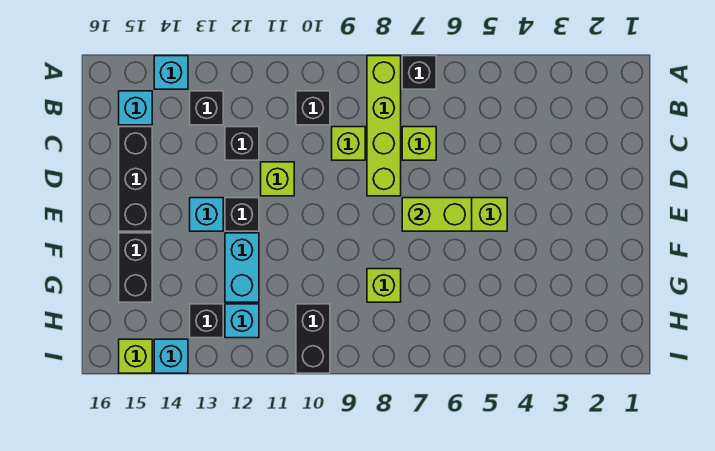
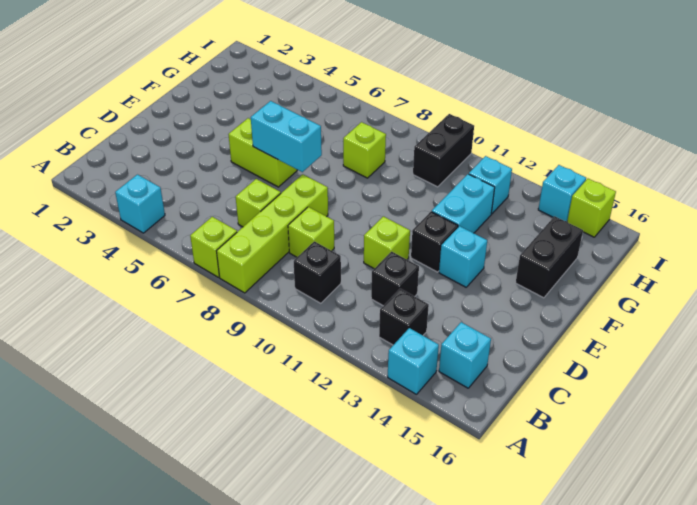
none -> cyan brick A4 level 1
black brick A7 level 1 -> lime brick A7 level 1
black brick C15:E15 level 1 -> none
lime brick E6:E7 level 2 -> cyan brick E6:E7 level 2
black brick H13 level 1 -> none

